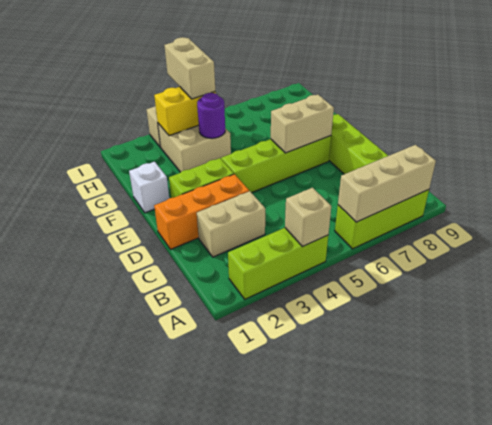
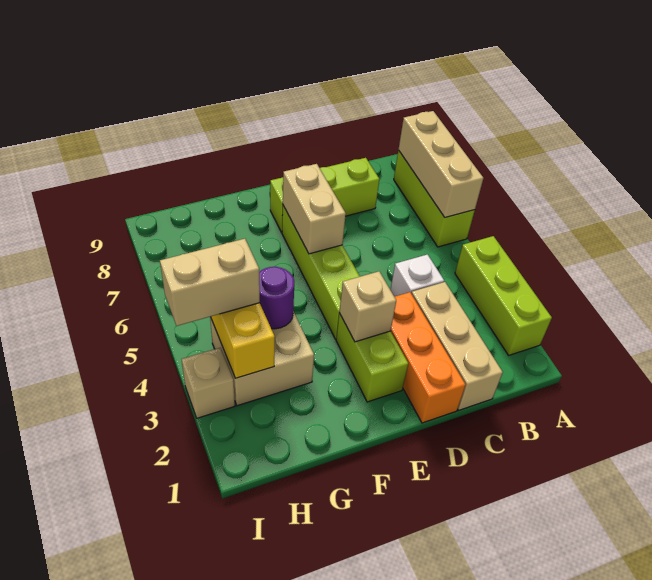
tan brick A4 level 2 -> tan brick E3 level 2
tan brick C2:C3 level 1 -> tan brick C1:C3 level 1
white brick F1 level 1 -> white brick C4 level 1

